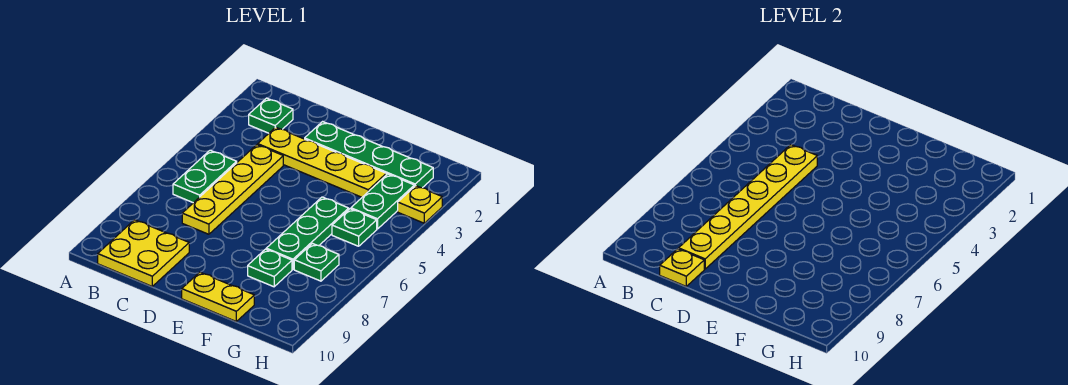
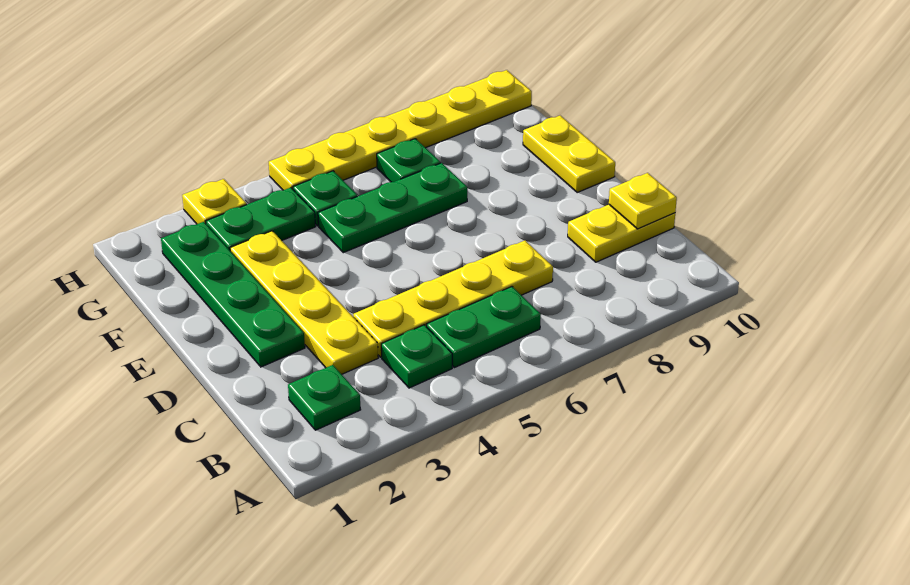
yellow plate B9:C10 level 1 -> yellow plate C9:C10 level 1
yellow plate C4:C9 level 2 -> yellow plate H5:H10 level 1
green plate F8 level 1 -> green plate B4 level 1

